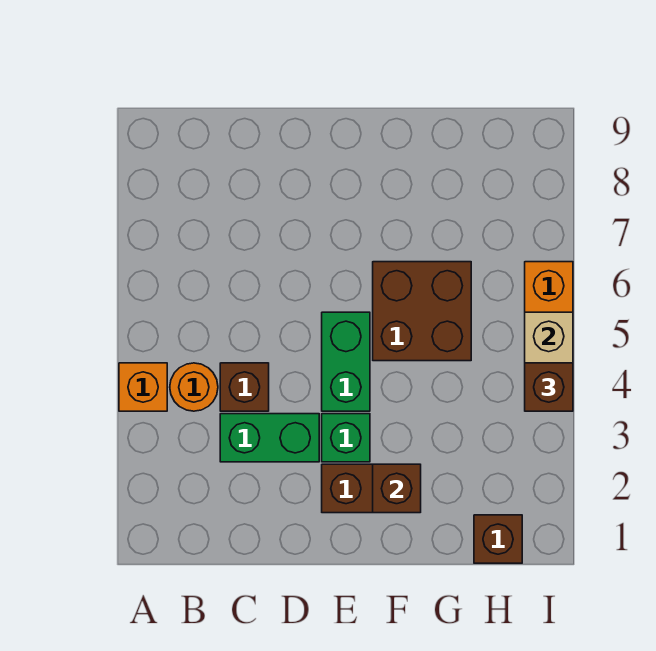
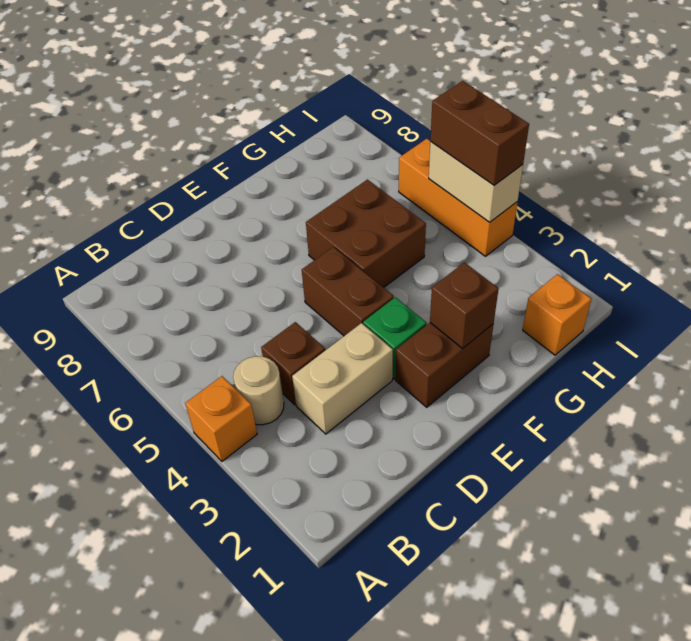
orange round brick B4 level 1 -> tan round brick B4 level 1
green brick C3:D3 level 1 -> tan brick C3:D3 level 1
green brick E4:E5 level 1 -> brown brick E4:E5 level 1
brown brick H1 level 1 -> orange brick H1 level 1
brown brick I4 level 3 -> brown brick I4:I5 level 3

